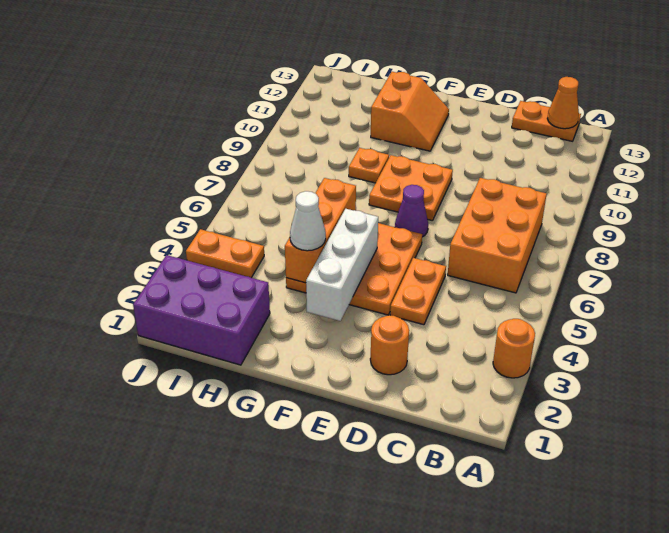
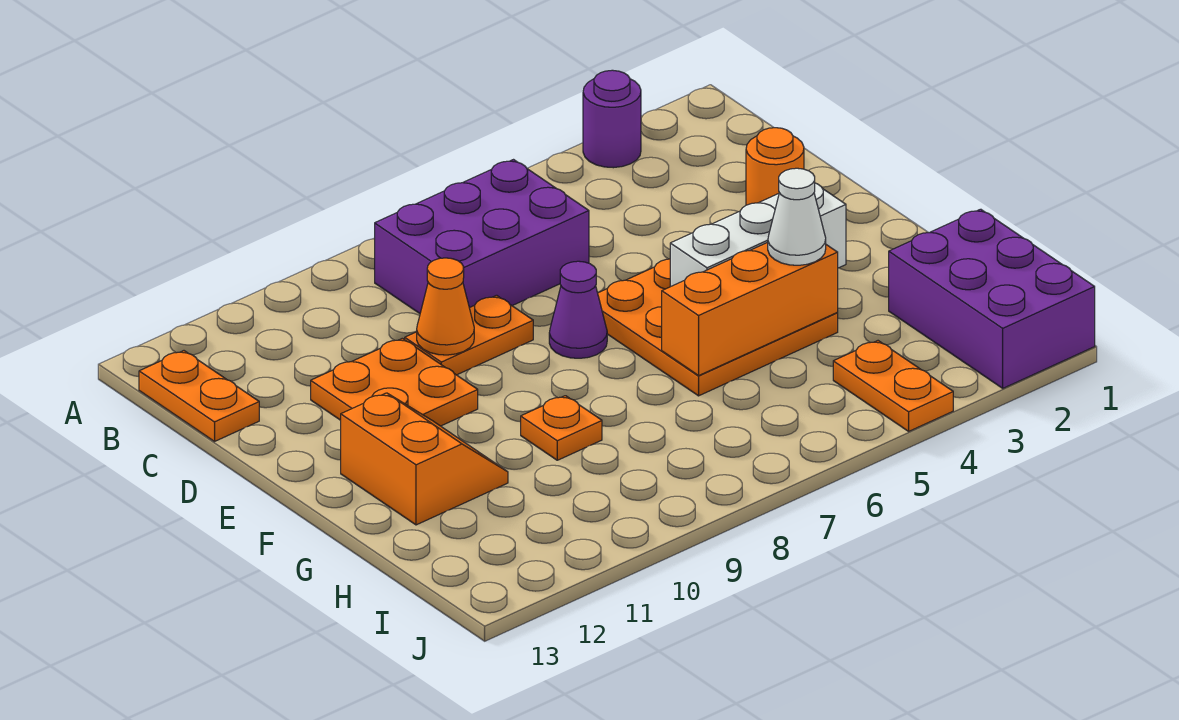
orange round brick A3 level 1 -> purple round brick A3 level 1
orange brick B6:C8 level 1 -> purple brick B6:C8 level 1
orange cone B13 level 2 -> orange cone D9 level 2
orange plate D4:D5 level 1 -> orange plate D8:D9 level 1
orange plate E8:F9 level 1 -> orange plate D10:E11 level 1
orange slope F11:G12 level 1 top G -> orange slope F11:G12 level 1 top 12

